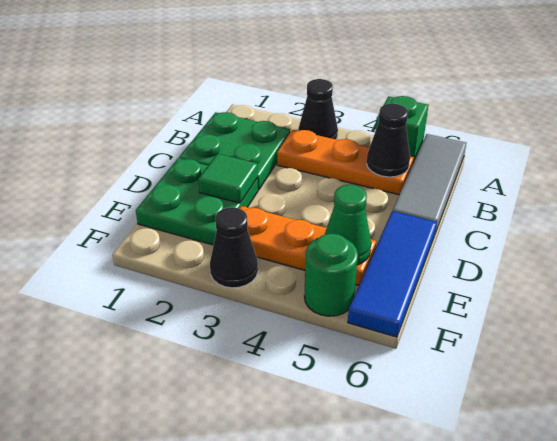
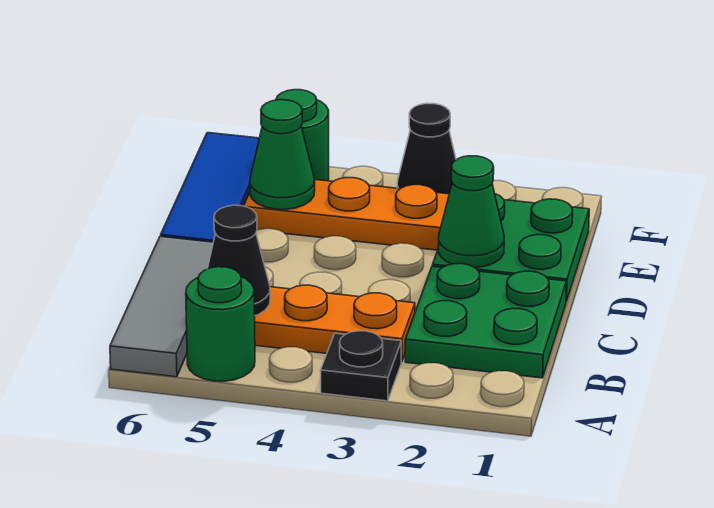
black cone A3 level 1 -> black plate A3 level 1
green brick A5 level 1 -> green round brick A5 level 1
green tile D2 level 2 -> green cone D2 level 2

